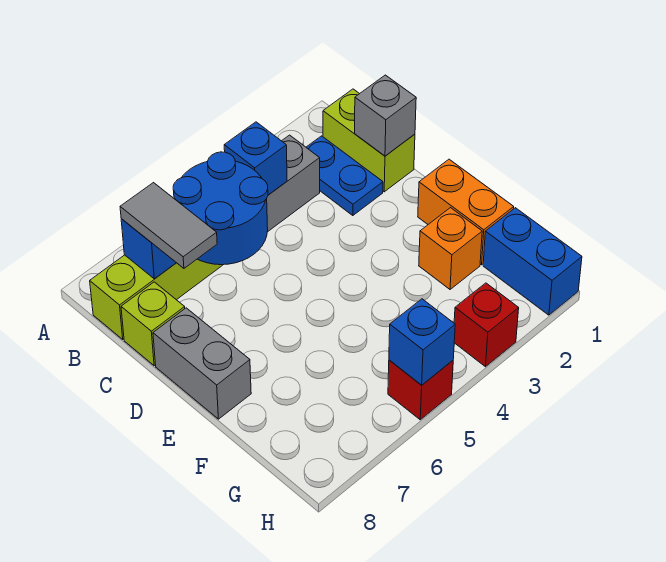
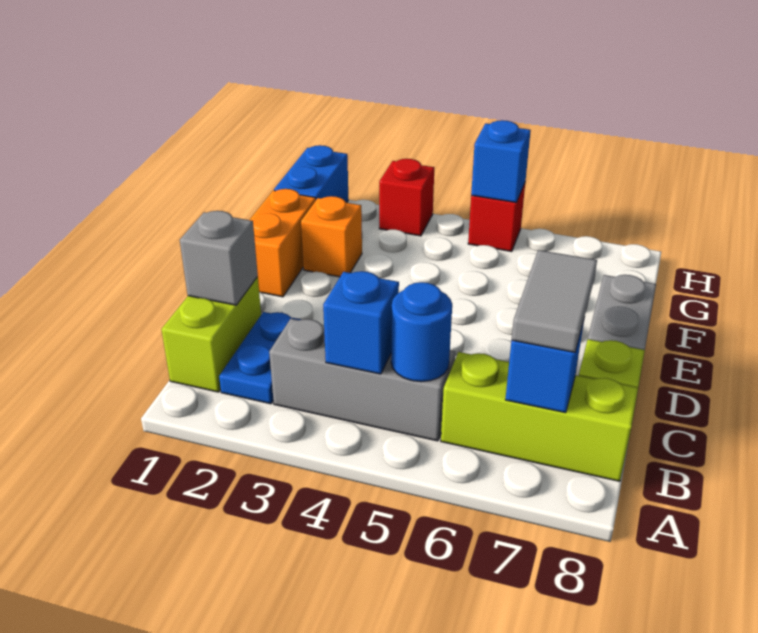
blue round brick B5:C6 level 2 -> blue round brick B5 level 2

